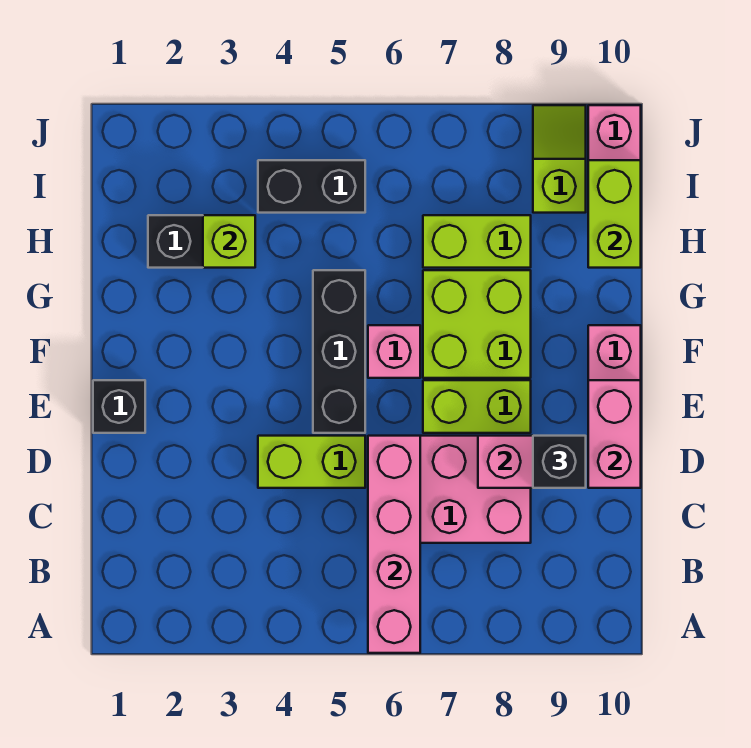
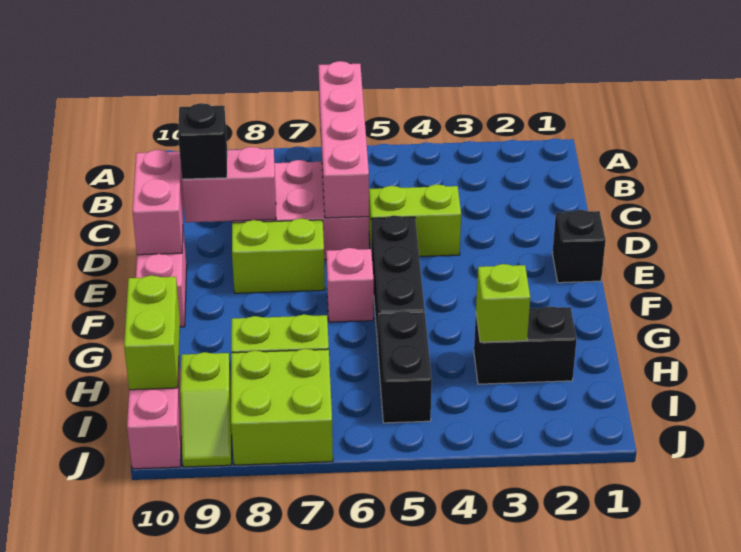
lime brick F7:G8 level 1 -> lime brick I7:J8 level 1
black brick I4:I5 level 1 -> black brick H5:I5 level 1

